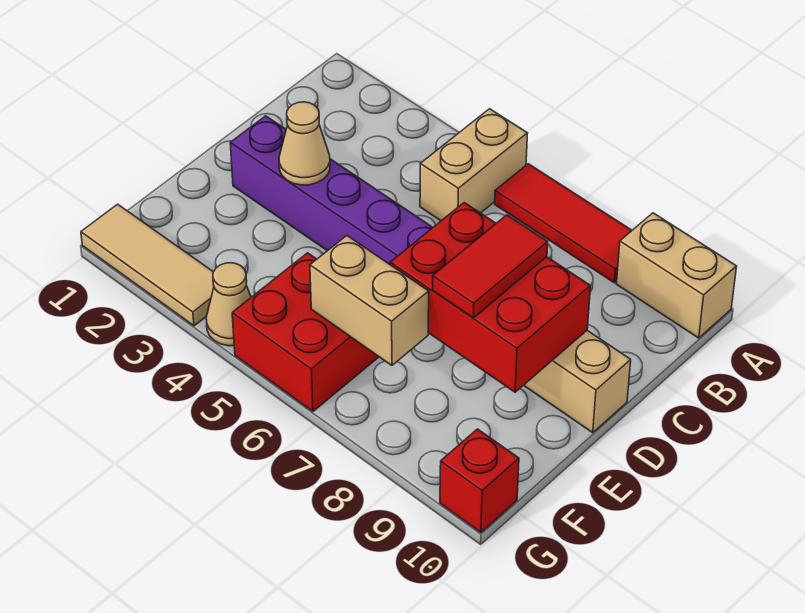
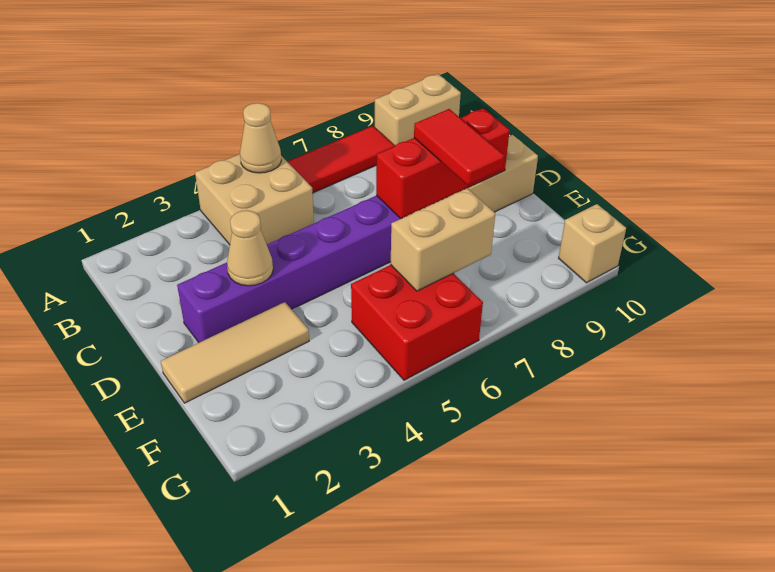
tan brick A5:B5 level 1 -> tan brick A4:B5 level 1
red brick D7:E9 level 2 -> red brick D7:D9 level 2
tan tile G1:G3 level 1 -> tan tile E1:E3 level 1
tan cone G4 level 1 -> tan cone A5 level 2
red brick G10 level 1 -> tan brick G10 level 1

